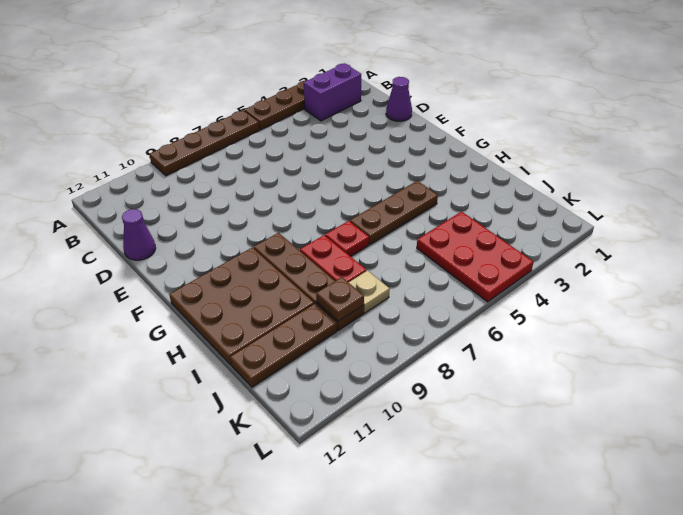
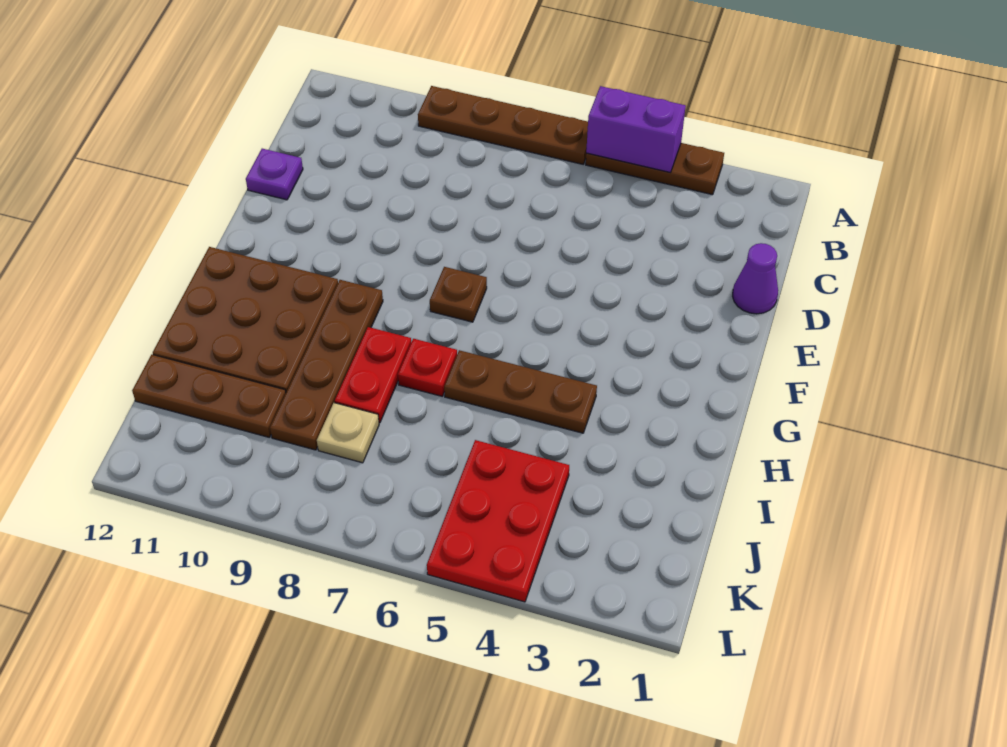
purple brick B2:B3 level 1 -> purple brick A4:A5 level 2
purple cone D12 level 1 -> purple plate D12 level 1
brown plate J9 level 2 -> brown plate F7 level 1

